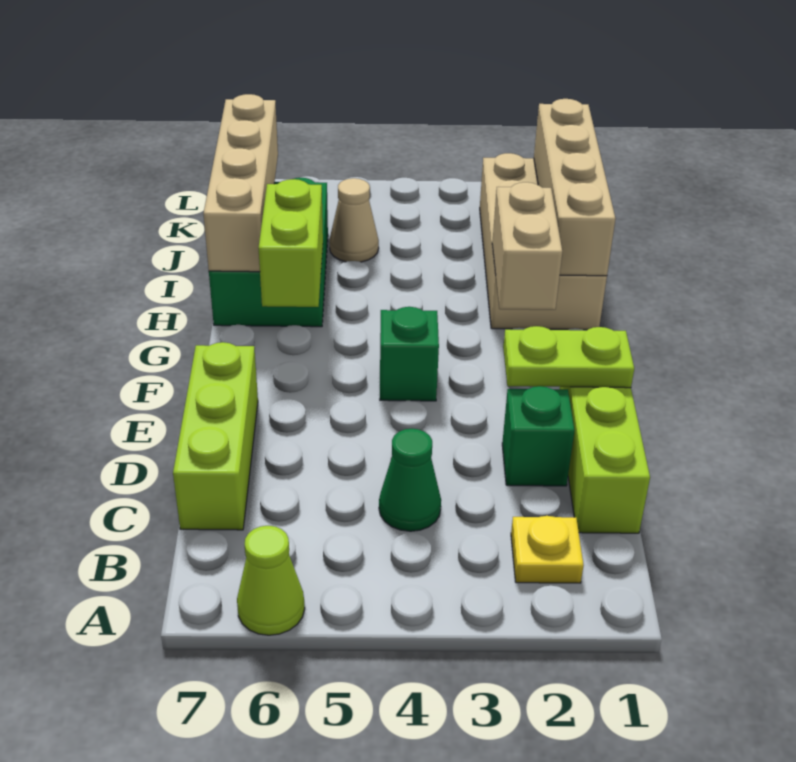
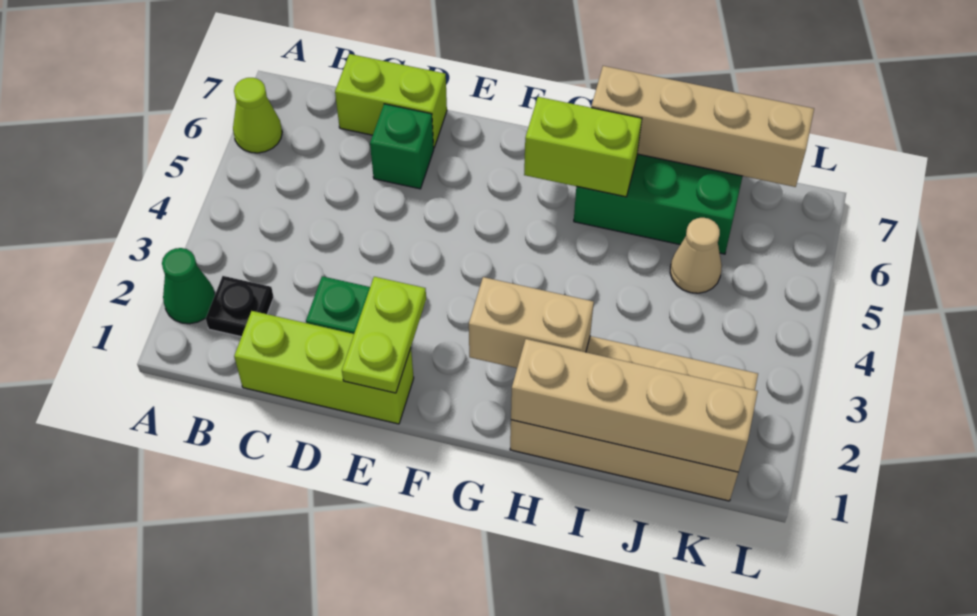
yellow plate B2 level 1 -> black plate B2 level 1
green cone C4 level 1 -> green cone A2 level 1
lime brick C7:E7 level 1 -> lime brick C7:D7 level 1
green brick F4 level 1 -> green brick D6 level 1

